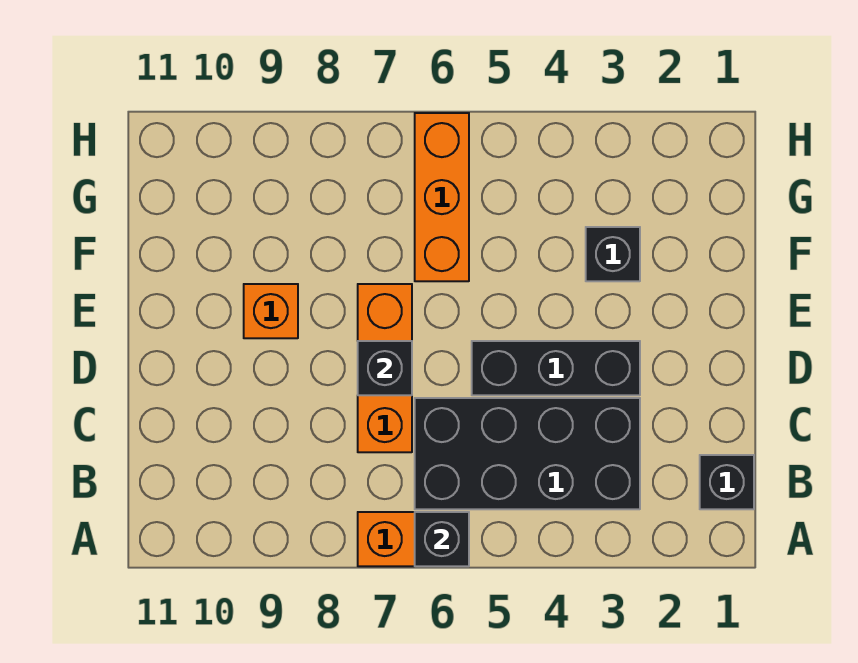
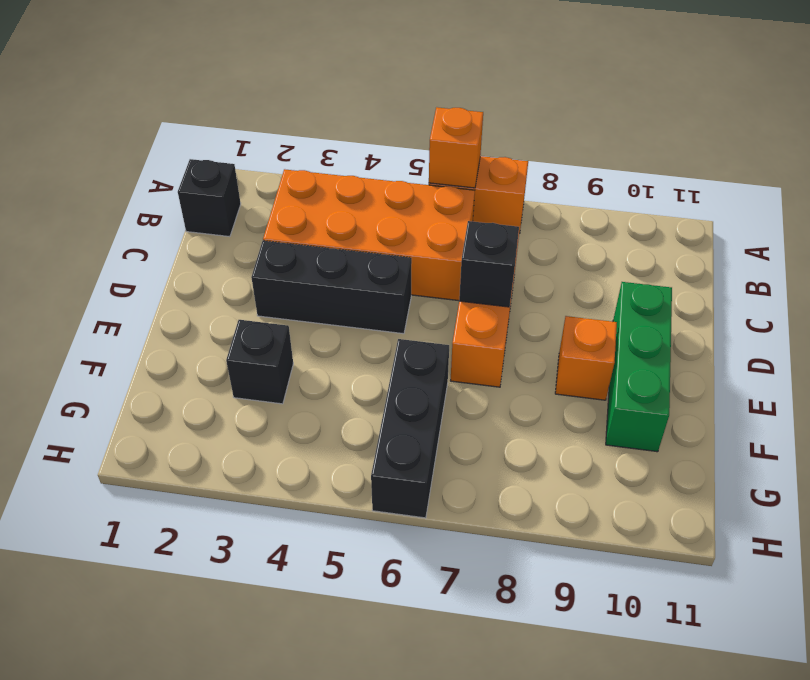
black brick A6 level 2 -> orange brick A6 level 2
black brick B3:C6 level 1 -> orange brick B3:C6 level 1
none -> green brick D10:F10 level 1
orange brick F6:H6 level 1 -> black brick F6:H6 level 1

